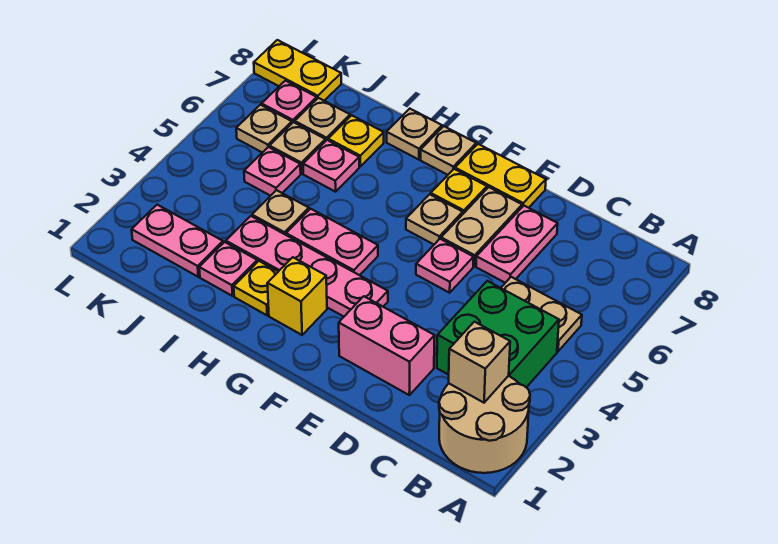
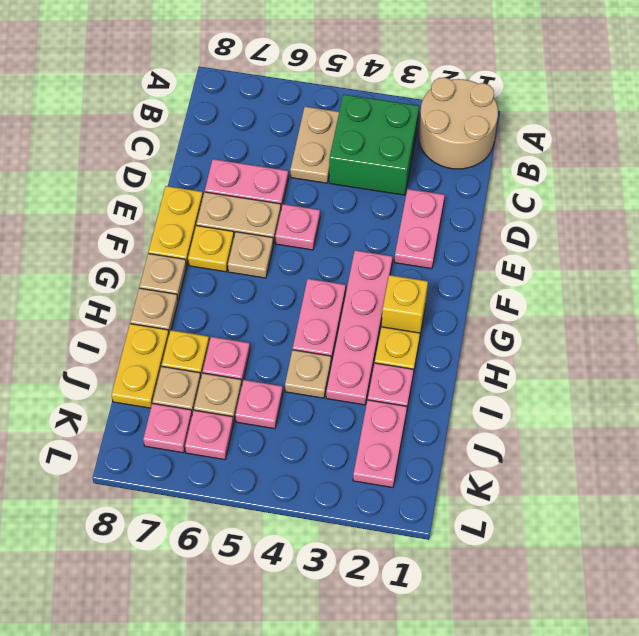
tan brick B2 level 2 -> none
pink brick D2:E2 level 1 -> pink plate D2:E2 level 1
tan plate K6 level 1 -> pink plate K6 level 1
yellow plate K8:L8 level 1 -> yellow plate I8:J8 level 1

